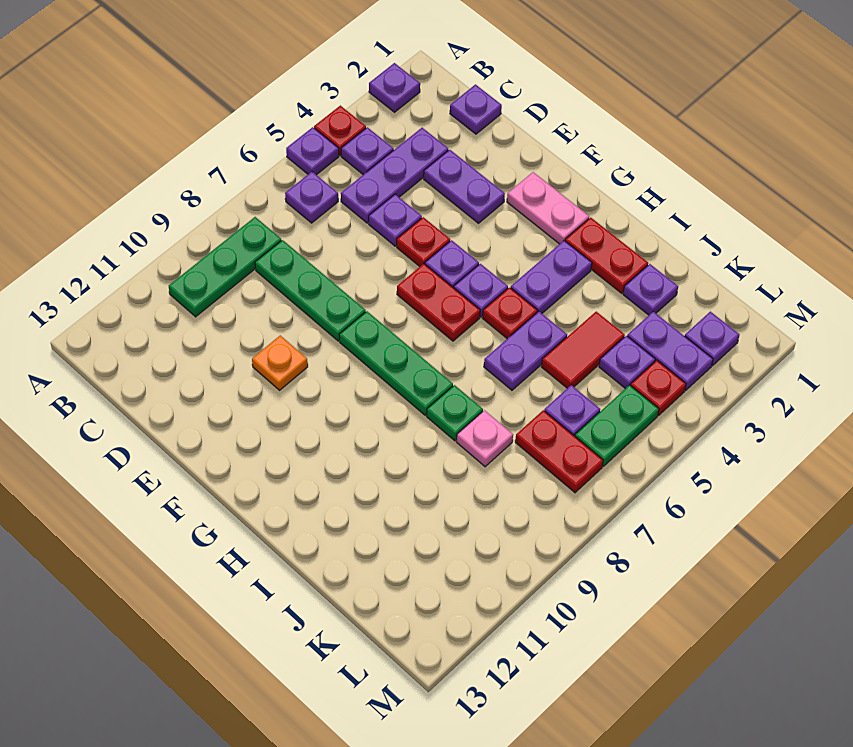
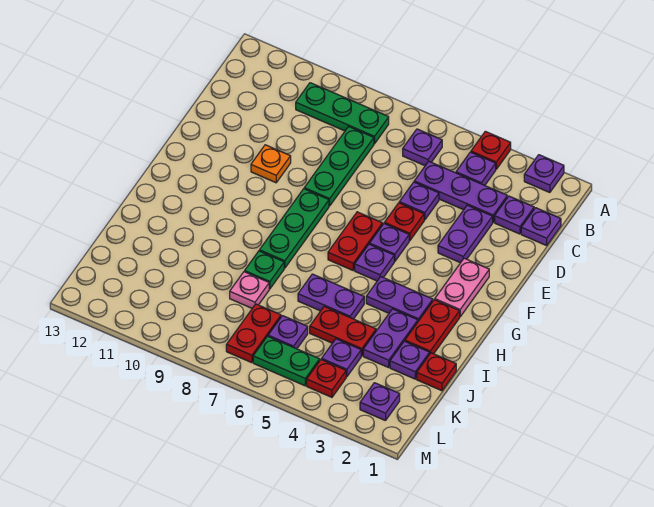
purple plate A5 level 1 -> purple plate C2 level 1
red plate H5 level 1 -> red plate J1 level 1
red tile J4:J5 level 1 -> red plate J4:J5 level 1
purple plate K3:L3 level 1 -> purple plate I3:J3 level 1

